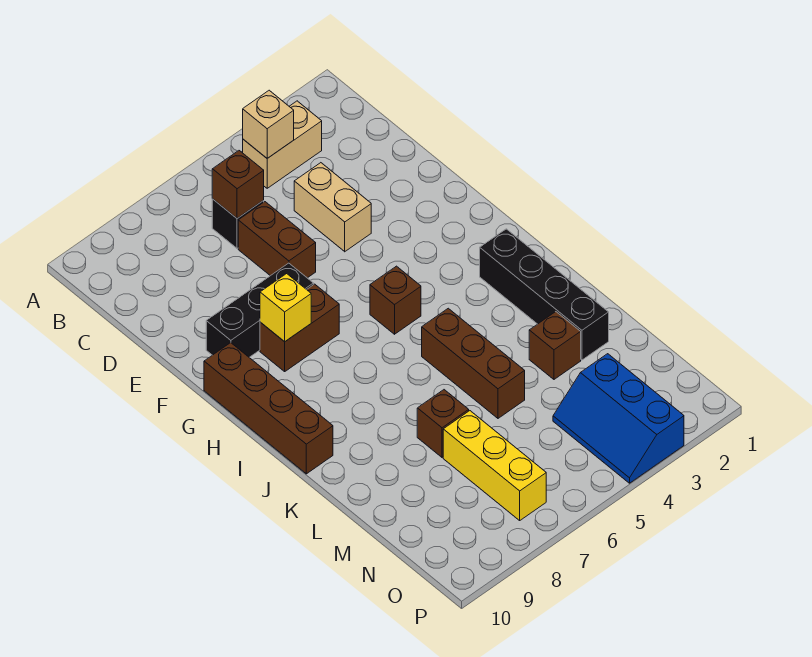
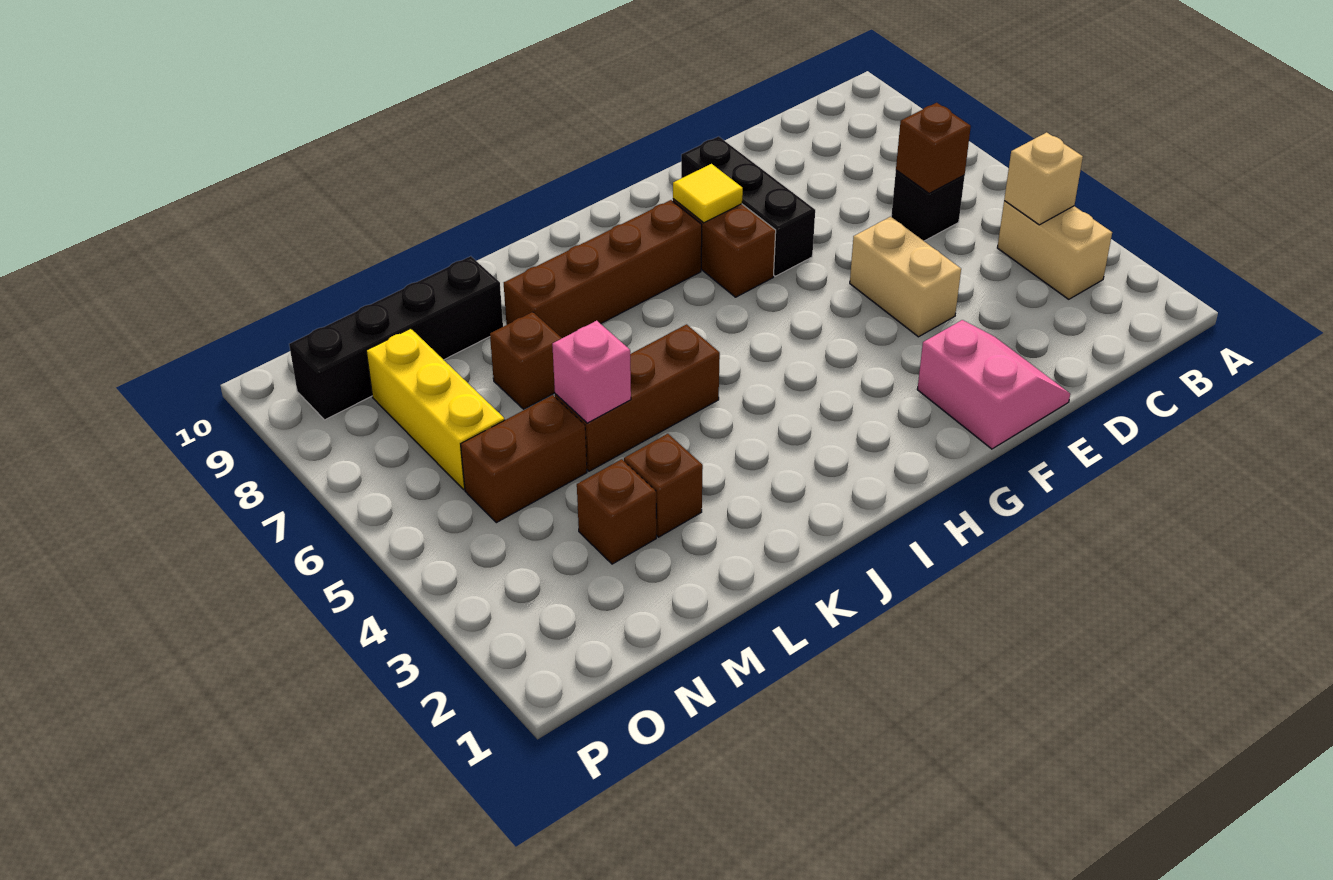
tan brick D4:E4 level 1 -> tan brick E4:E5 level 1
brown brick D6:E6 level 1 -> brown brick M5:N5 level 1
none -> pink slope E1:F2 level 1 top F
yellow brick G8 level 2 -> yellow tile G8 level 2
brown brick G10:J10 level 1 -> brown brick H8:K8 level 1
brown brick H5 level 1 -> brown brick M3 level 1
black brick I2:L2 level 1 -> black brick L9:O9 level 1
none -> pink brick L5 level 2
yellow brick M7:O7 level 1 -> yellow brick N6:N8 level 1
blue slope N3:P4 level 1 top 3 -> none

